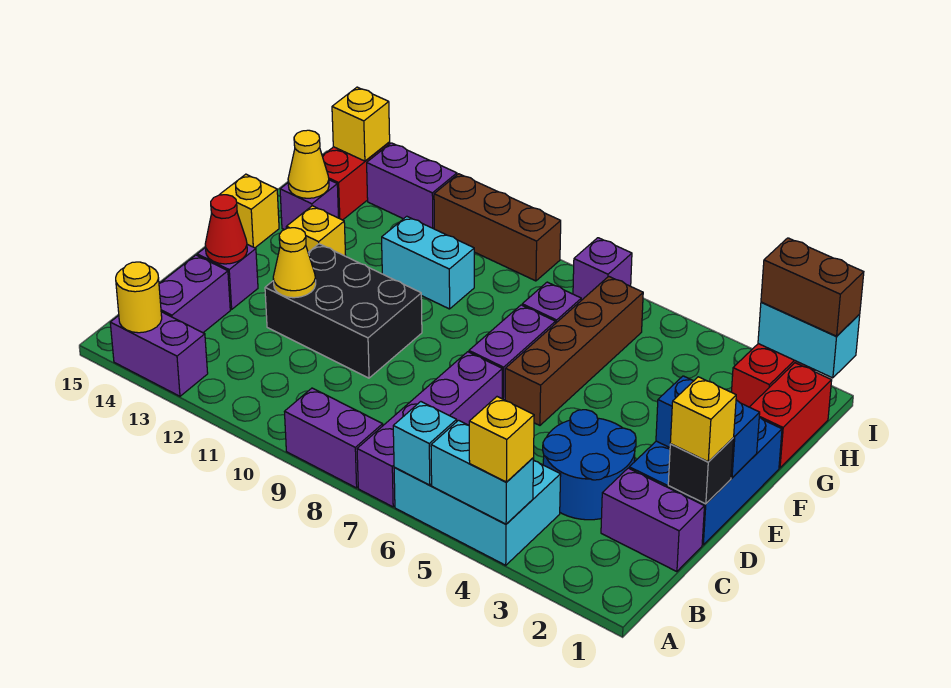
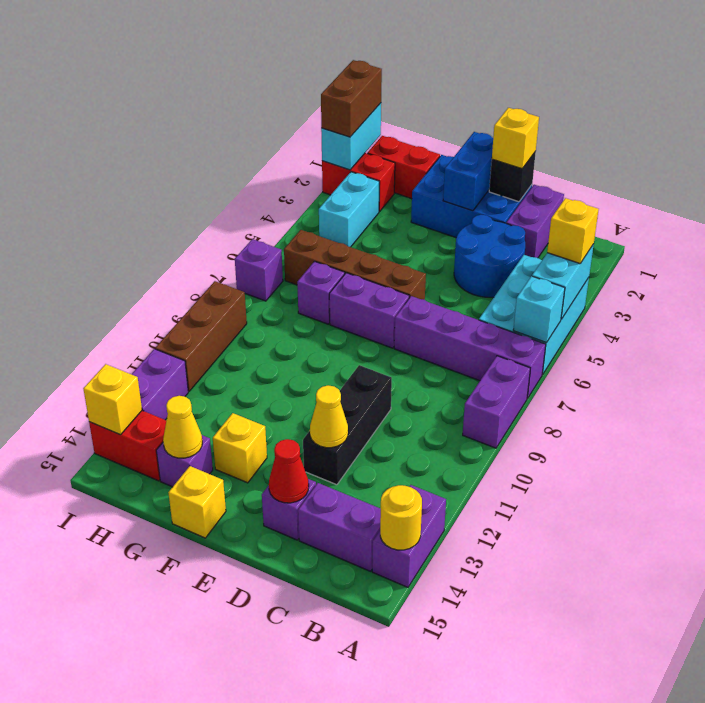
black brick D10:E12 level 1 -> black brick D10:D12 level 1
cyan brick G10:G11 level 1 -> cyan brick H3:H4 level 1

